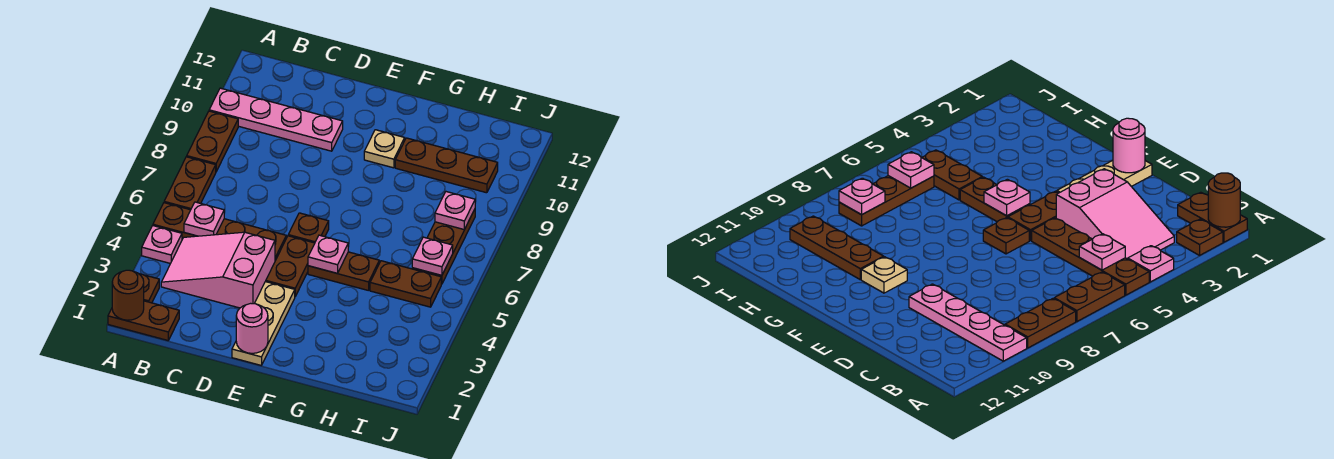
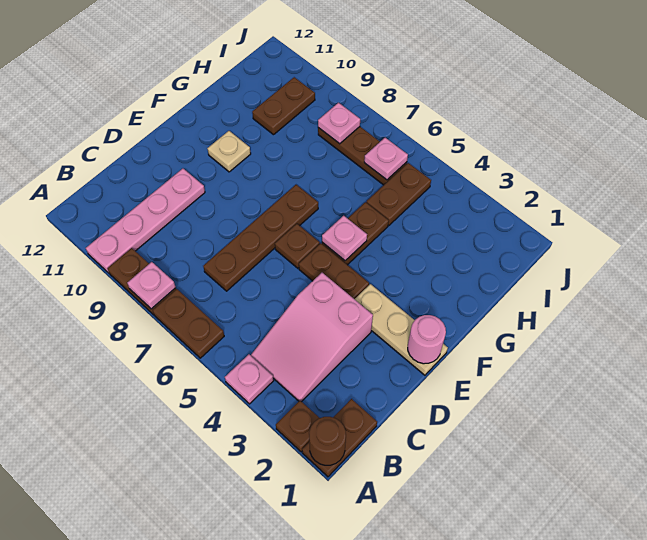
brown plate A5:D5 level 1 -> brown plate C7:F7 level 1
pink plate B5 level 2 -> pink plate A8 level 2
brown plate G10:I10 level 1 -> brown plate H10:I10 level 1

